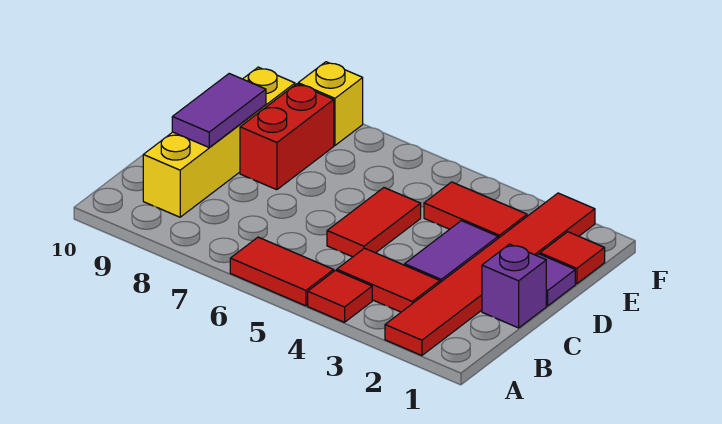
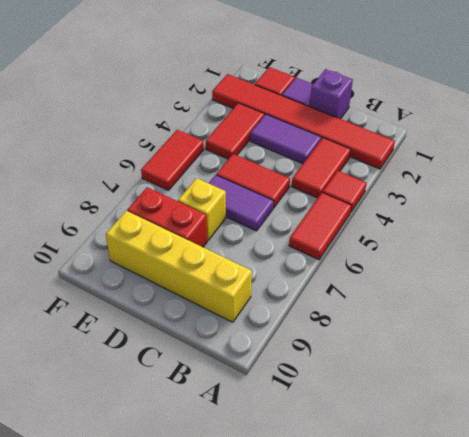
purple tile C9:D9 level 2 -> purple tile C6:D6 level 1
none -> red tile F5:F6 level 1
yellow brick F8 level 1 -> yellow brick D7 level 1

